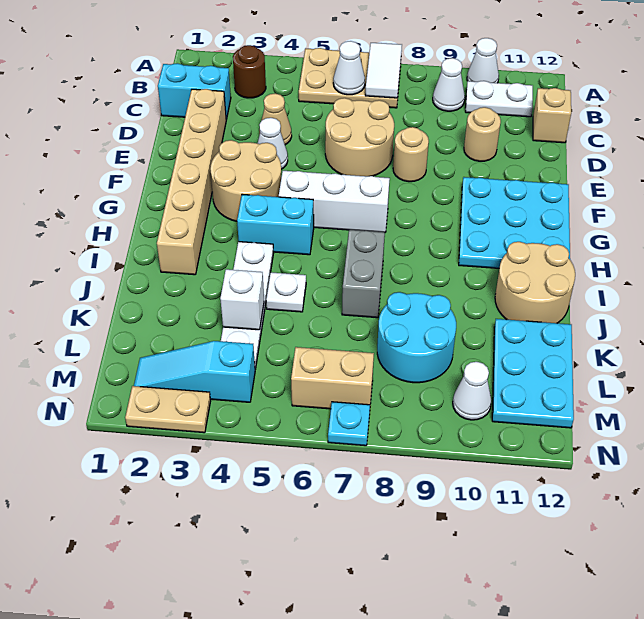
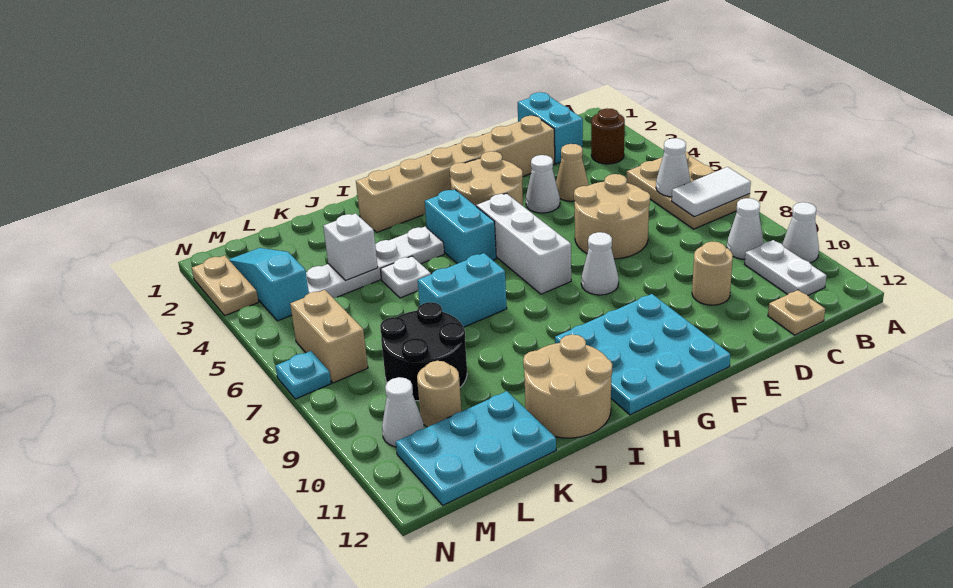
tan brick C12 level 1 -> tan plate C12 level 1
tan round brick E8 level 1 -> tan round brick L10 level 1
none -> white cone F8 level 1
grey brick I7:J7 level 1 -> cyan brick I7:J7 level 1
cyan round brick K8:L9 level 1 -> black round brick K8:L9 level 1

